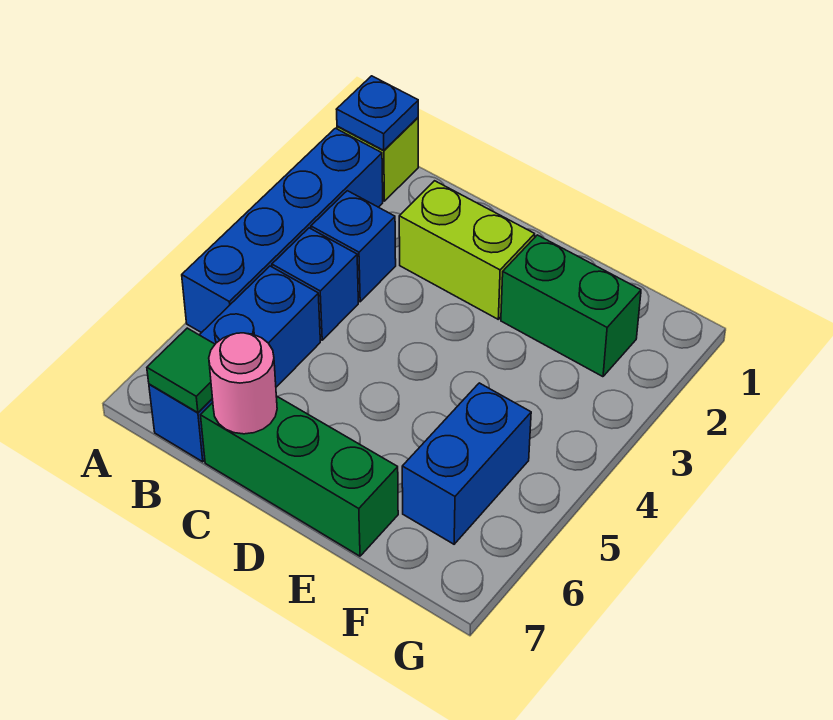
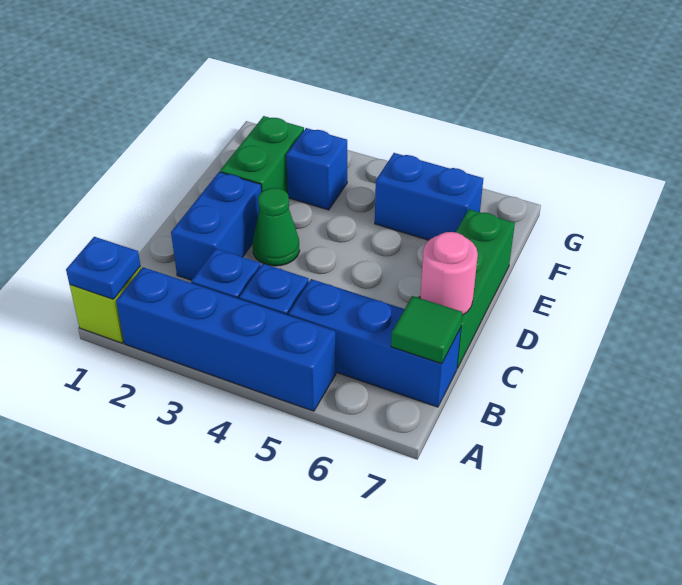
lime brick C2:D2 level 1 -> blue brick C2:D2 level 1
none -> green cone D3 level 1
none -> blue brick F3 level 1

